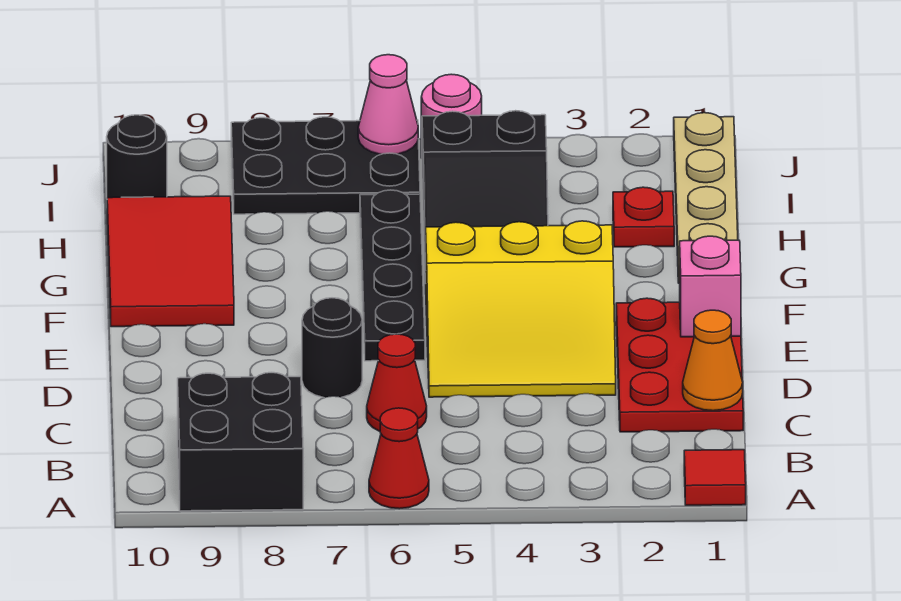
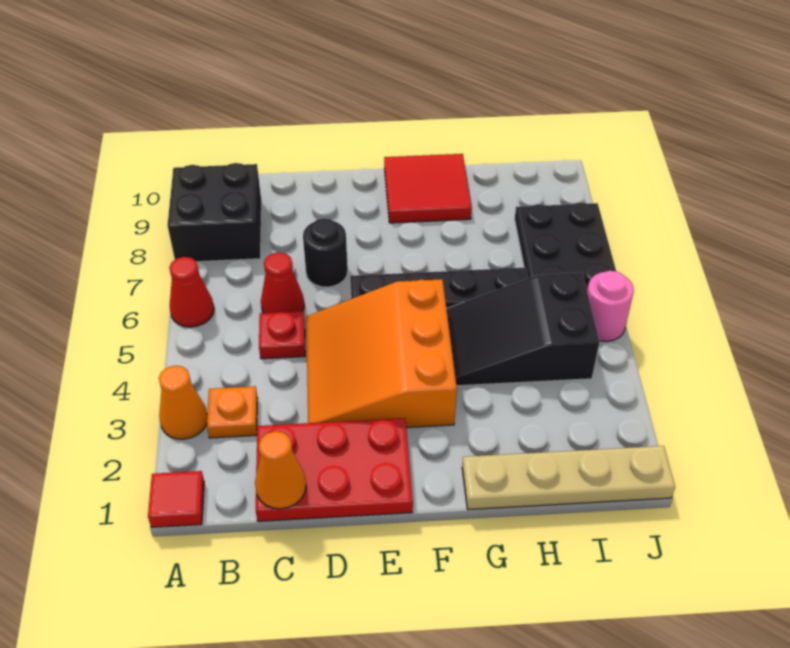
none -> orange cone A3 level 1
none -> orange plate B3 level 1
yellow slope D3:F5 level 1 top F -> orange slope D3:F5 level 1 top F
pink brick E1 level 2 -> none
red tile F9:H10 level 1 -> red tile F9:G10 level 1
red plate H2 level 1 -> red plate C5 level 1
black round brick I10 level 1 -> none
pink cone J6 level 2 -> none

